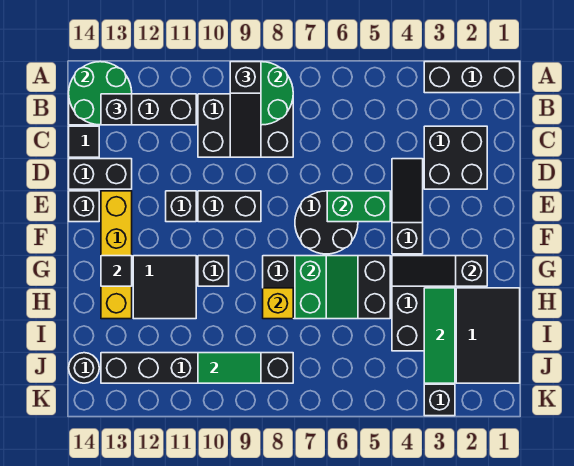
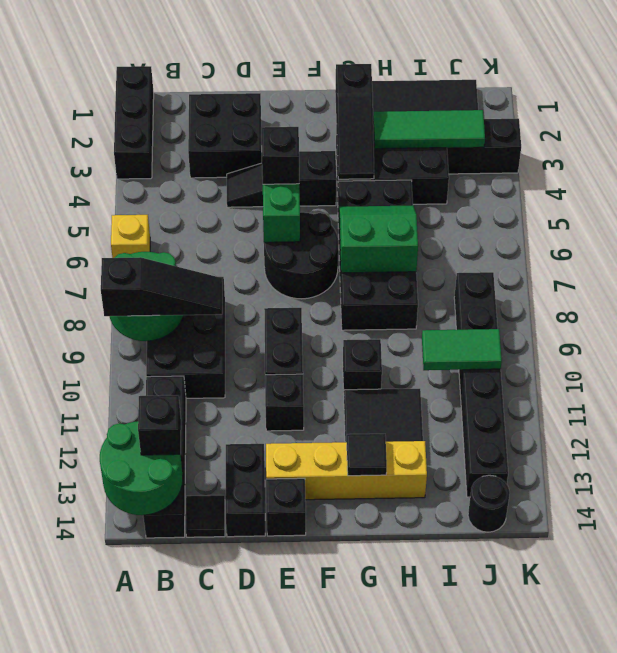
none -> black brick E5 level 3
yellow brick H8 level 2 -> yellow brick A6 level 1
green tile J9:J10 level 2 -> green tile I10:J10 level 2

